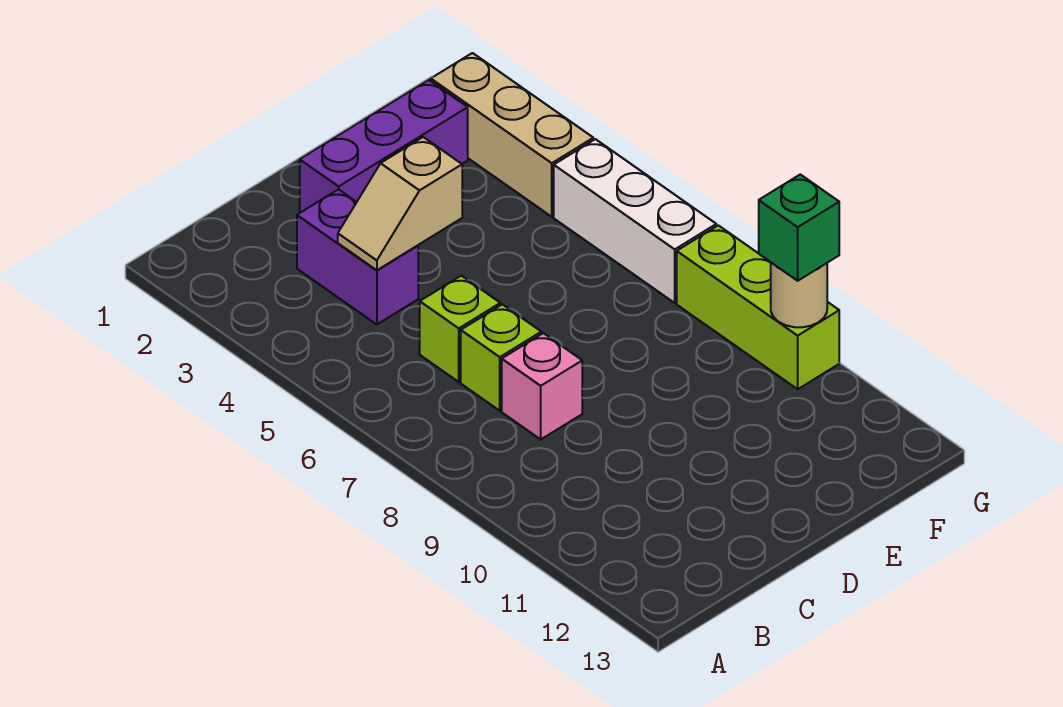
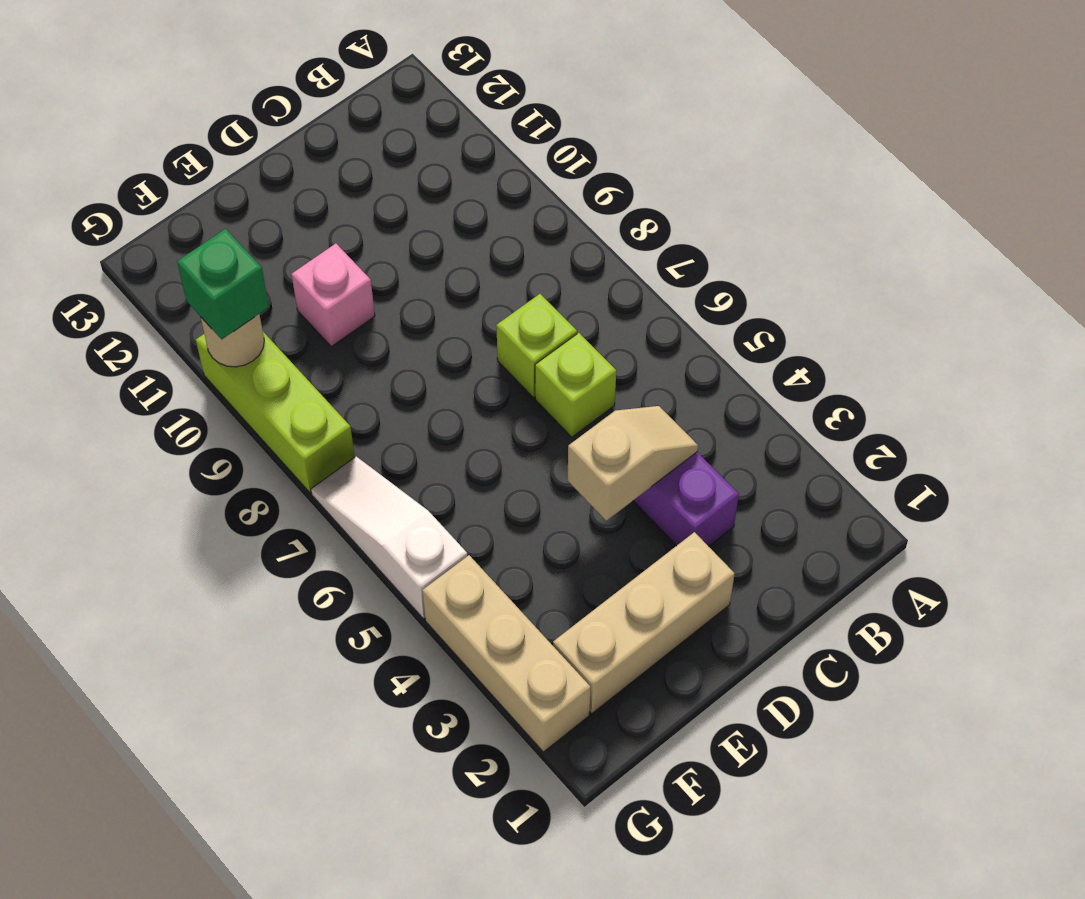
pink brick C8 level 1 -> pink brick E10 level 1
purple brick D2:F2 level 1 -> tan brick D2:F2 level 1
white brick G5:G7 level 1 -> white slope G5:G7 level 1 top 5

